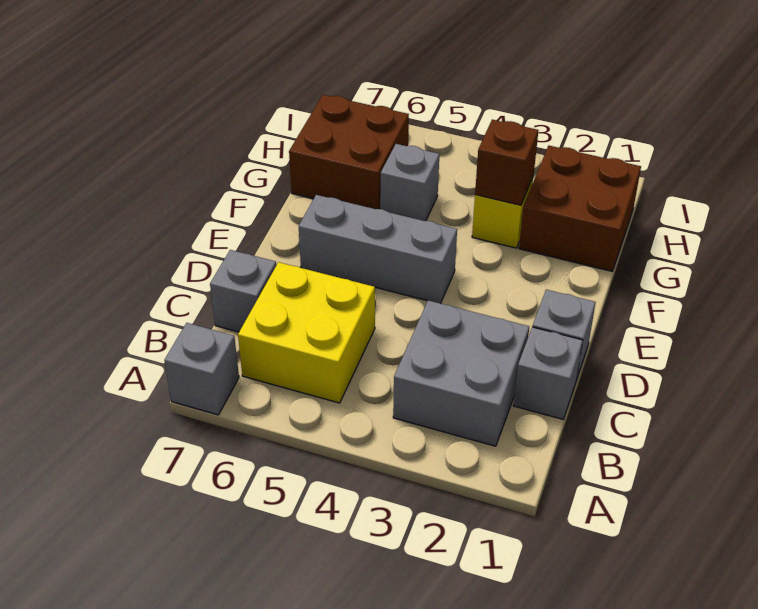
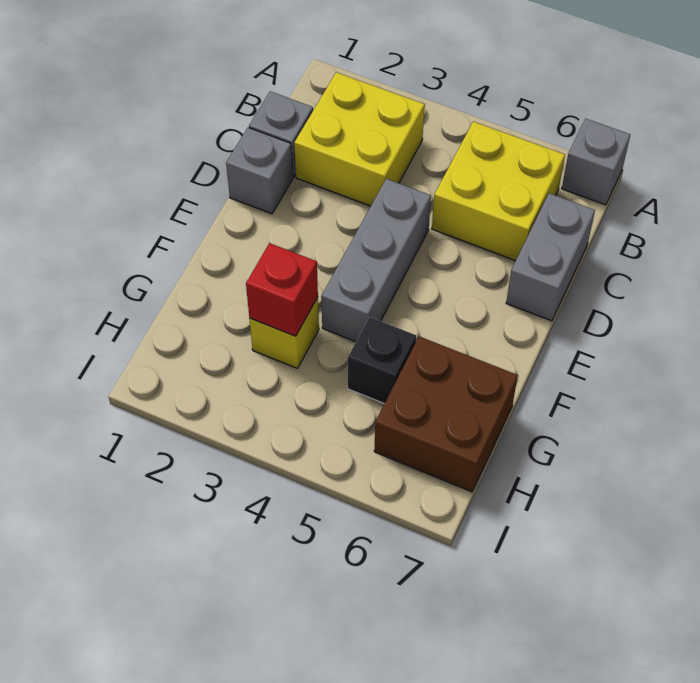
grey brick B2:C3 level 1 -> yellow brick B2:C3 level 1
grey brick C7 level 1 -> grey brick C7:D7 level 1
grey brick E4:E6 level 1 -> grey brick D4:F4 level 1
brown brick G1:H2 level 1 -> none
brown brick G3 level 2 -> red brick G3 level 2
grey brick G5 level 1 -> black brick G5 level 1

